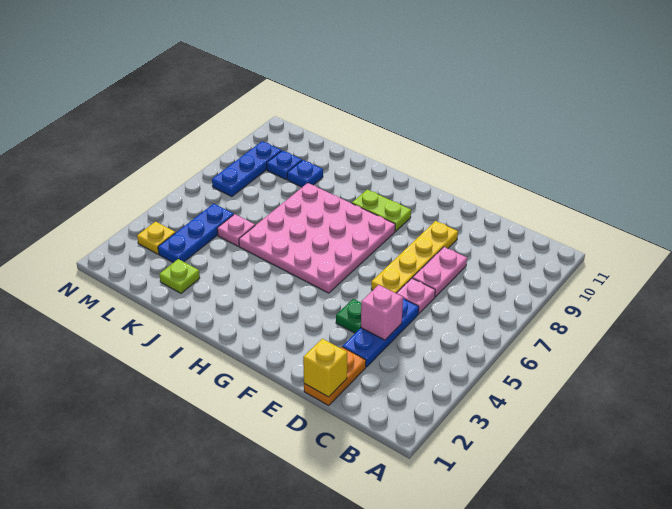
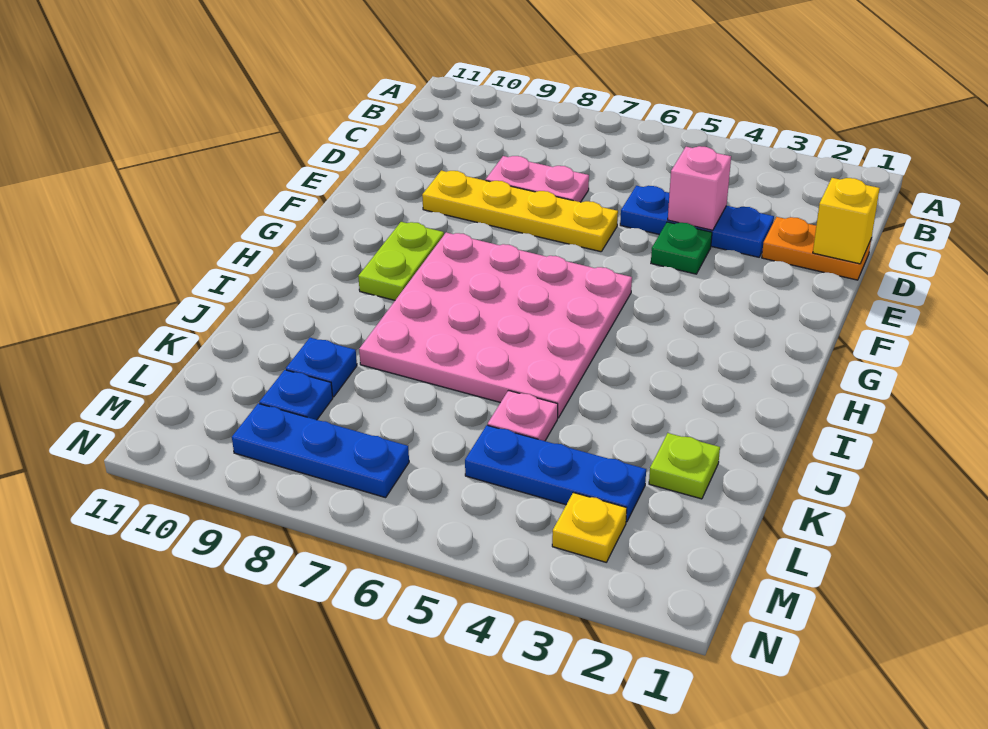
pink plate D6 level 1 -> none

